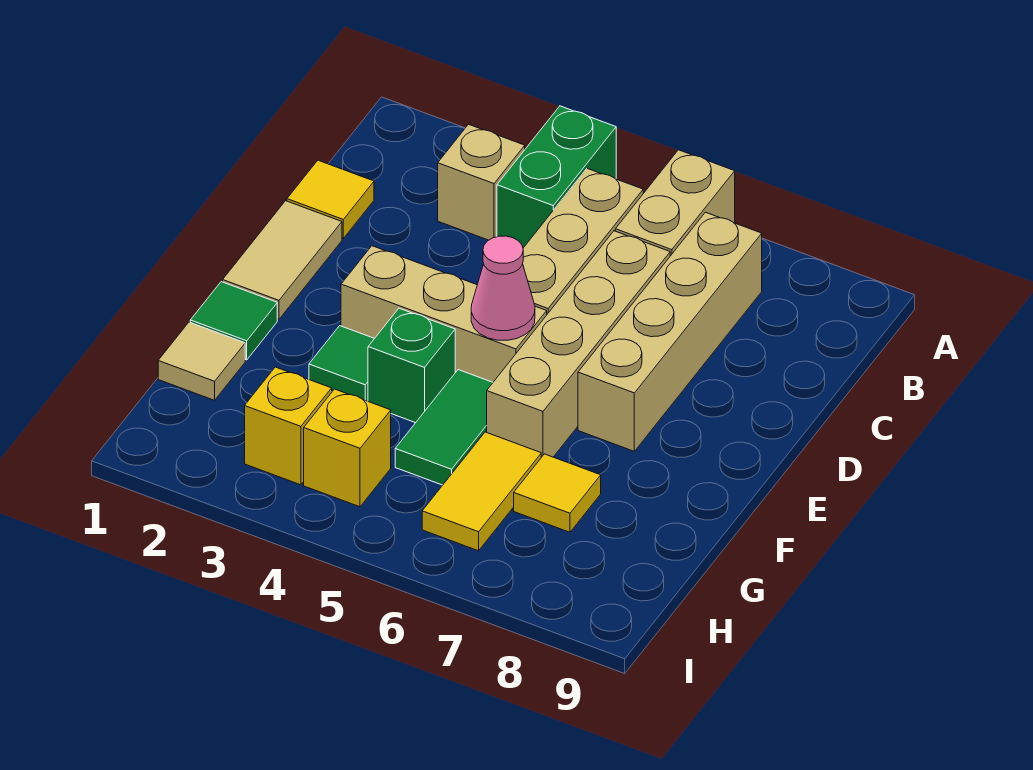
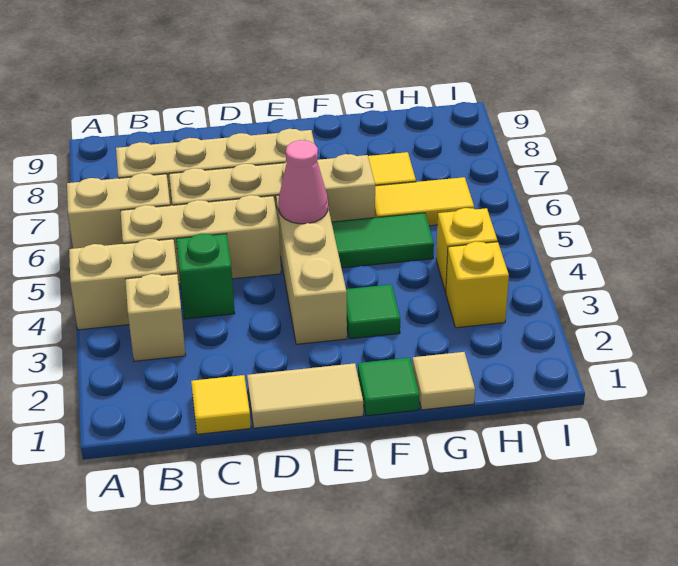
green brick A4:B4 level 1 -> tan brick A4:B4 level 1
green brick F4 level 1 -> green brick C4 level 1

